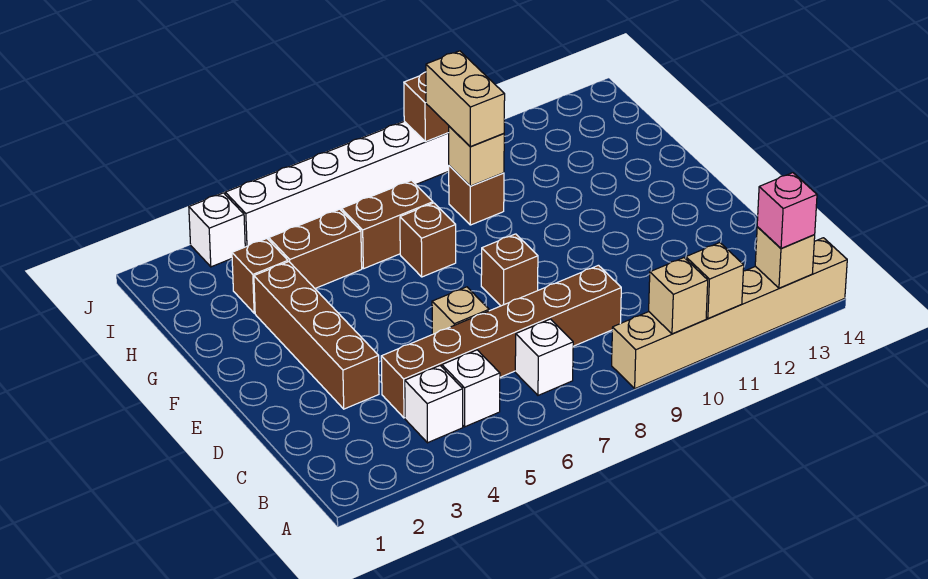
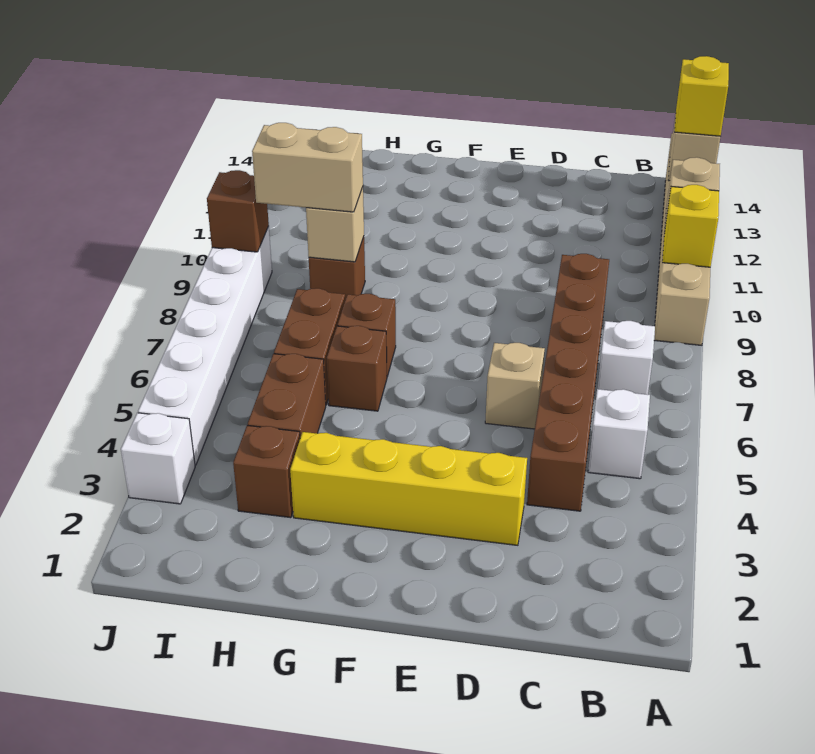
tan brick A10 level 2 -> yellow brick A10 level 2
pink brick A13 level 3 -> yellow brick A13 level 3
white brick B4 level 1 -> none
brown brick D3:G3 level 1 -> yellow brick D3:G3 level 1
brown brick E8 level 1 -> brown brick G6 level 1

